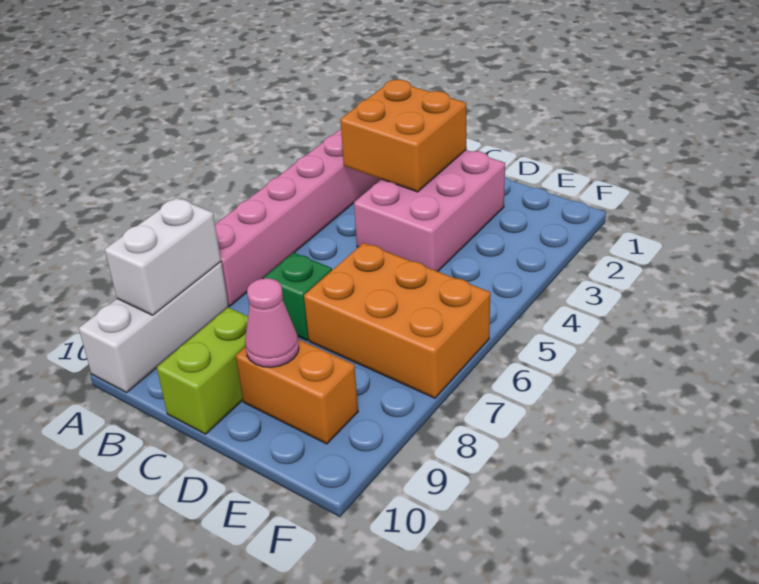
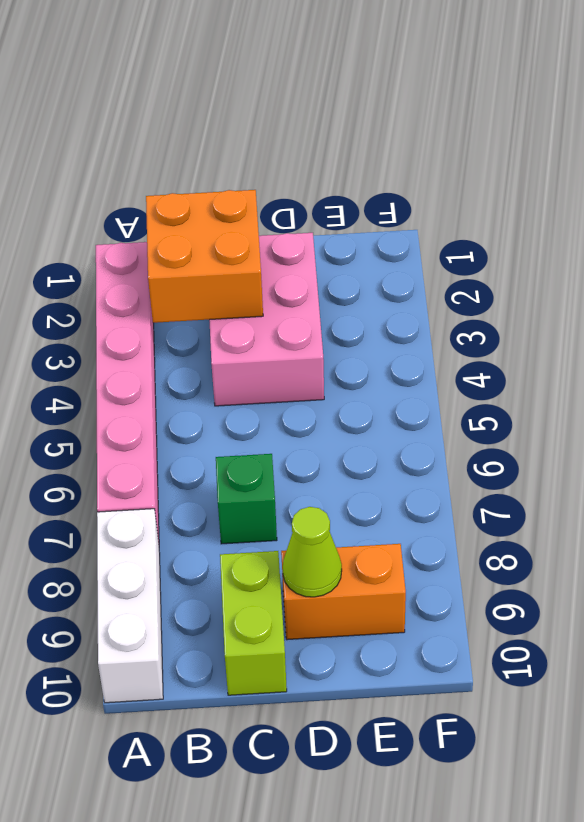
white brick A8:A9 level 2 -> none
orange brick D6:F7 level 1 -> none
pink cone D9 level 2 -> lime cone D9 level 2

